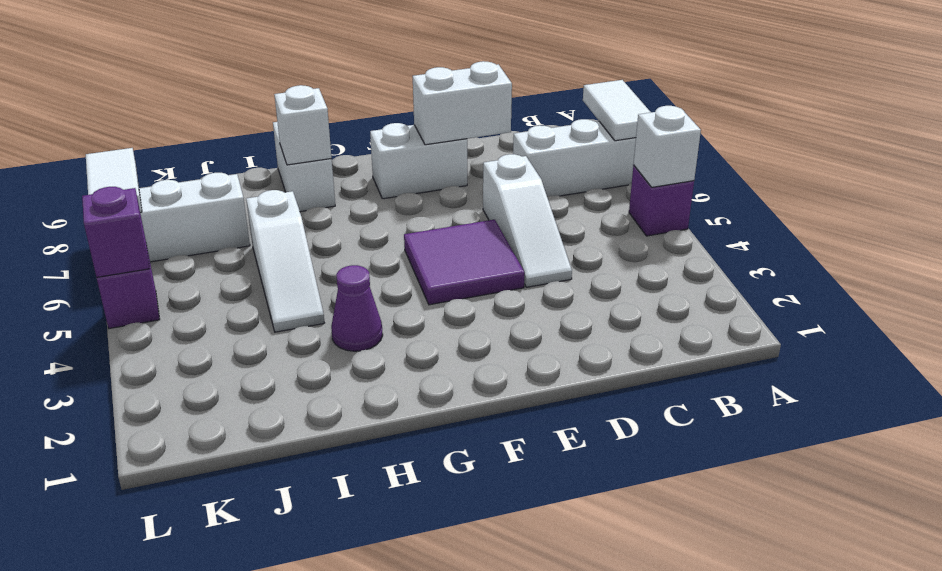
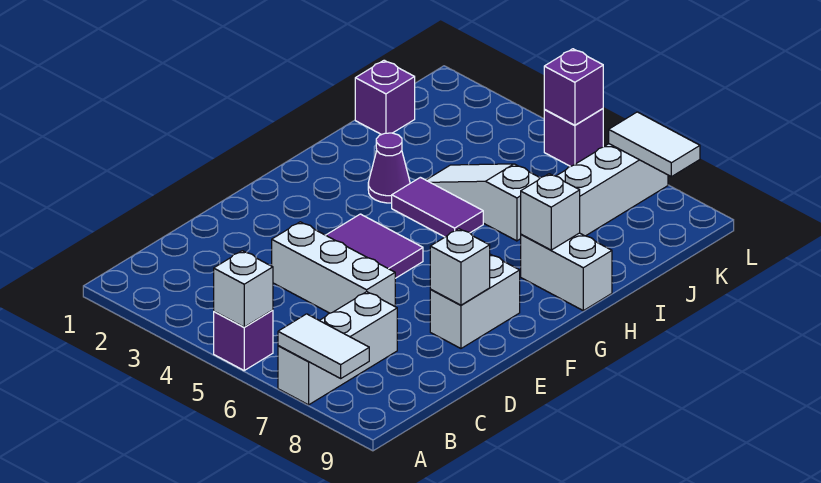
white slope D4:D6 level 1 top 6 -> white brick D4:D6 level 1
white brick D8:E8 level 2 -> white brick E8 level 2
none -> purple tile H4:H5 level 1
none -> purple brick J1 level 1

